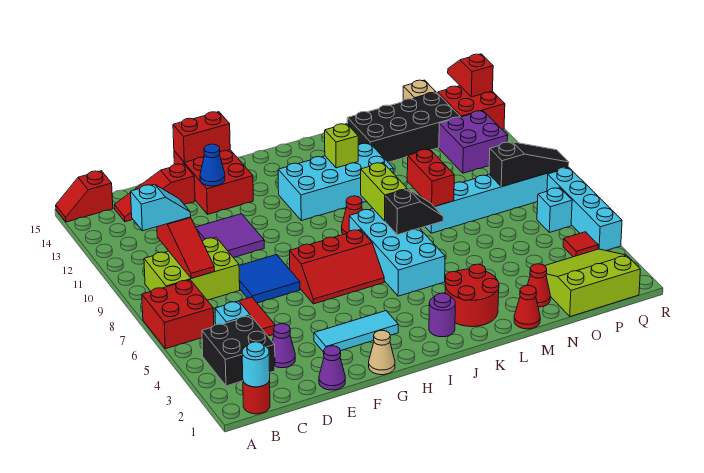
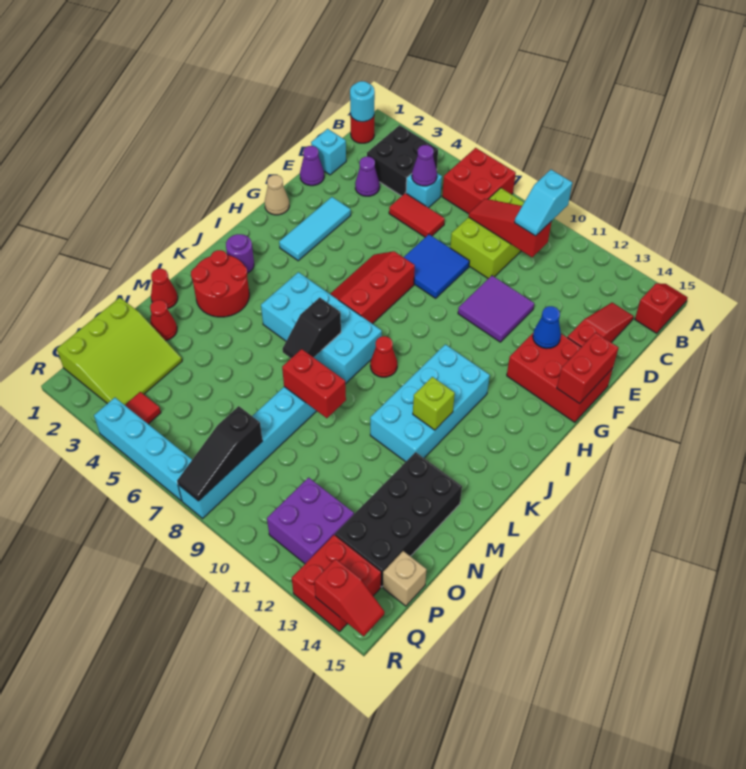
none -> purple cone C5 level 2
lime brick K8:K9 level 2 -> none
cyan brick Q6 level 1 -> cyan brick D1 level 1

